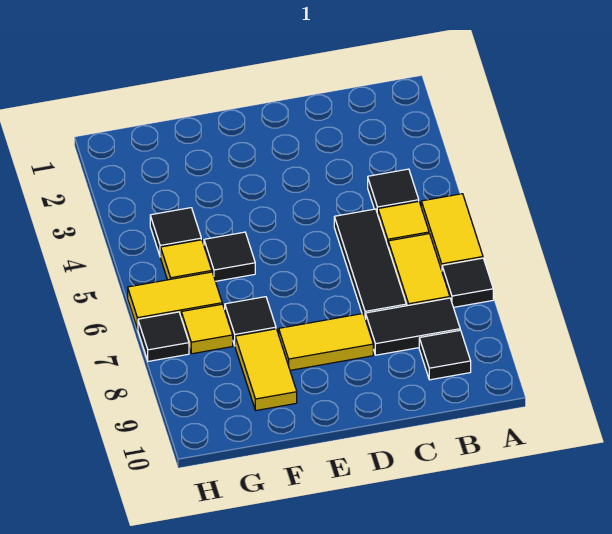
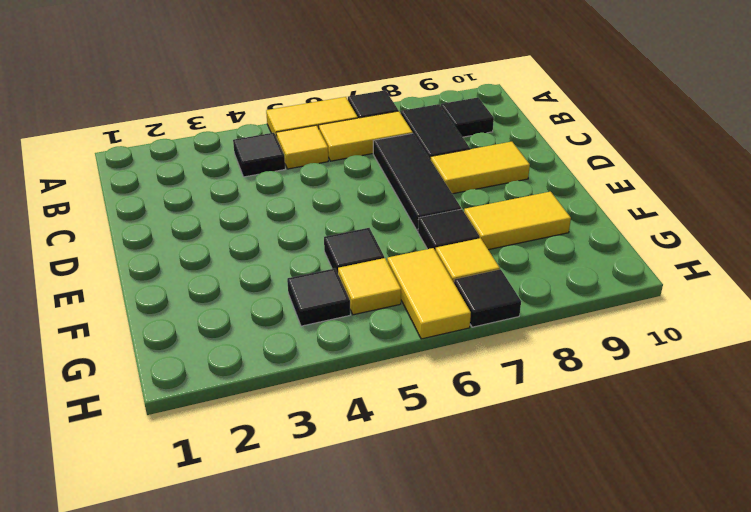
black tile C5:C7 level 1 -> black tile C7:E7 level 1
yellow tile D8:E8 level 1 -> yellow tile D8:D9 level 1

